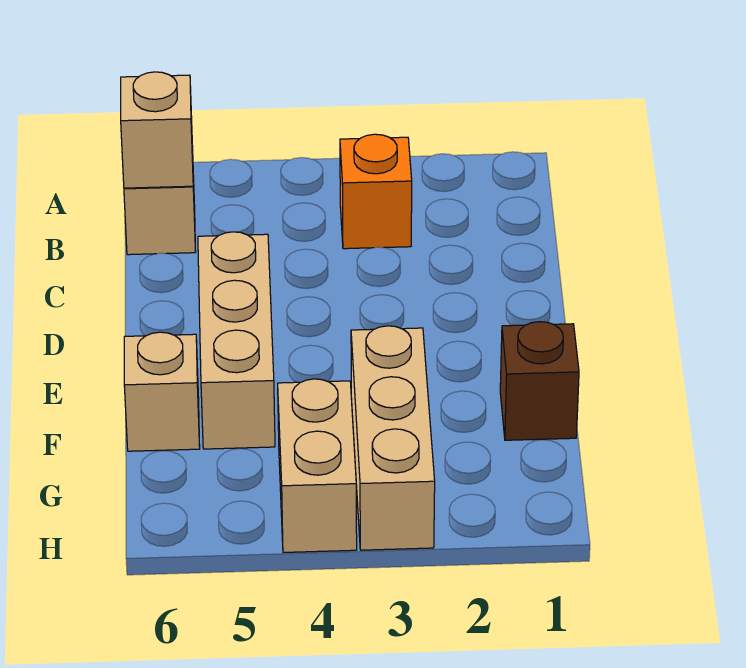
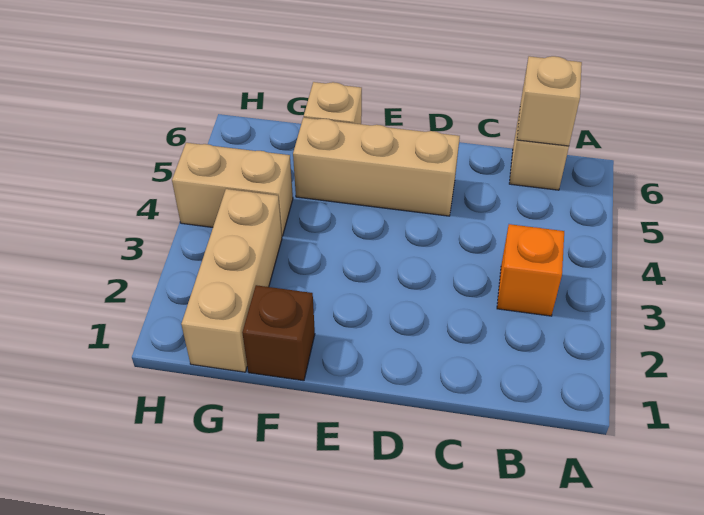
tan brick F3:H3 level 1 -> tan brick G1:G3 level 1

